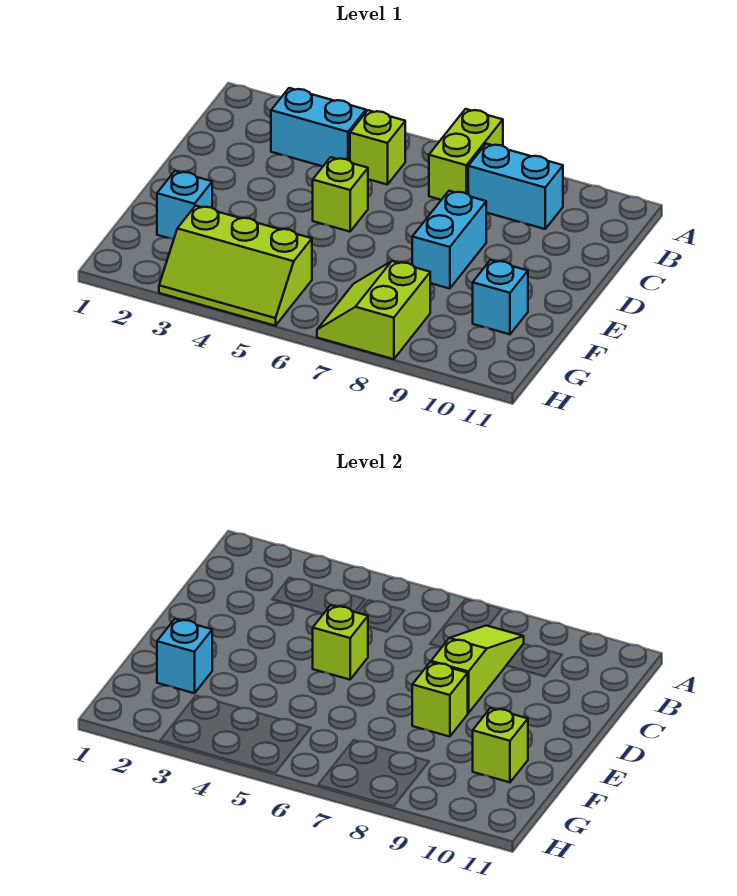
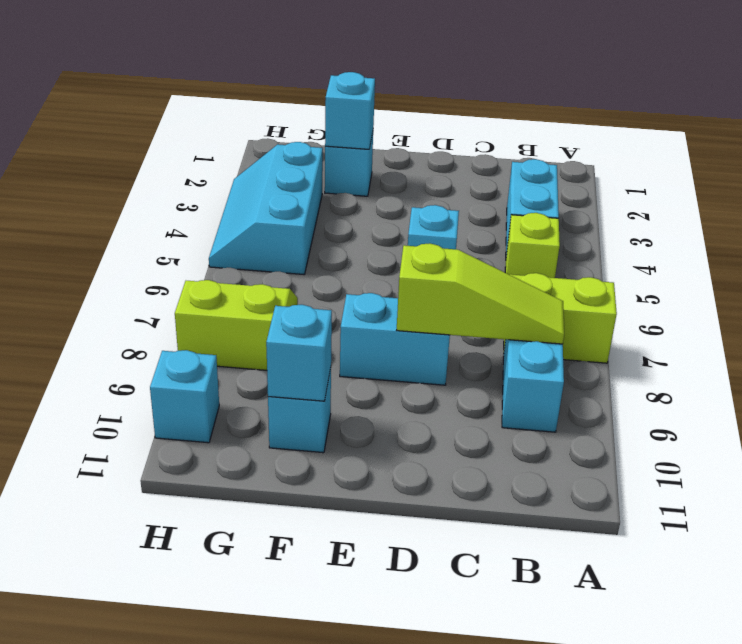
lime brick D5 level 1 -> cyan brick D5 level 1
lime brick D5 level 2 -> none
lime brick E8 level 2 -> none
lime brick F10 level 2 -> cyan brick F10 level 2
lime slope G3:H5 level 1 top G -> cyan slope G3:H5 level 1 top G
none -> cyan brick H10 level 1

